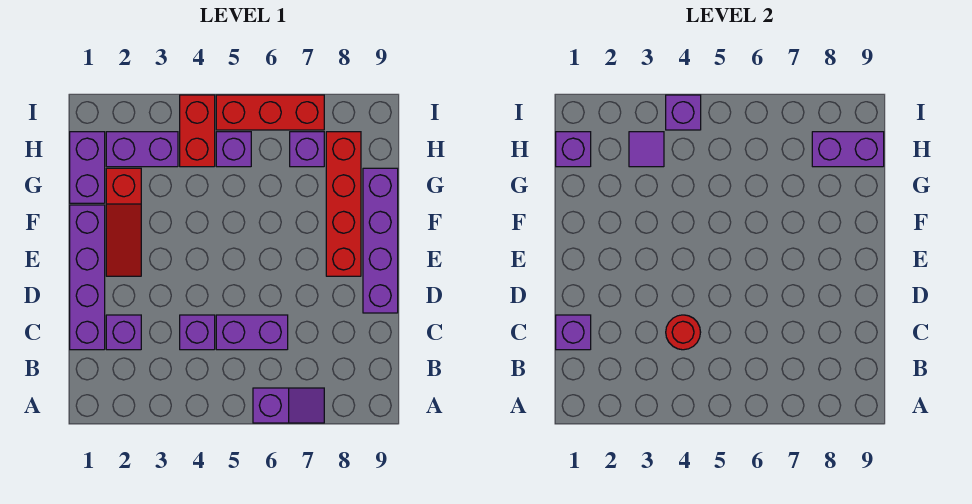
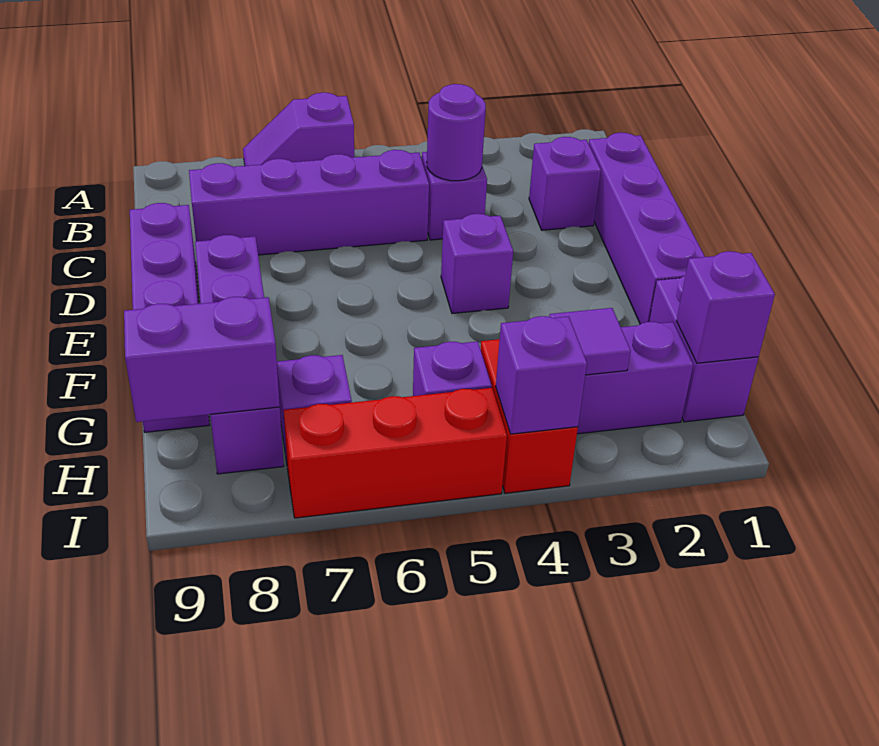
purple brick C1 level 2 -> purple brick E4 level 1
red round brick C4 level 2 -> purple round brick C4 level 2
purple brick C5:C6 level 1 -> purple brick C5:C8 level 1
red slope E2:G2 level 1 top G -> none
red brick E8:H8 level 1 -> purple brick E8:H8 level 1

